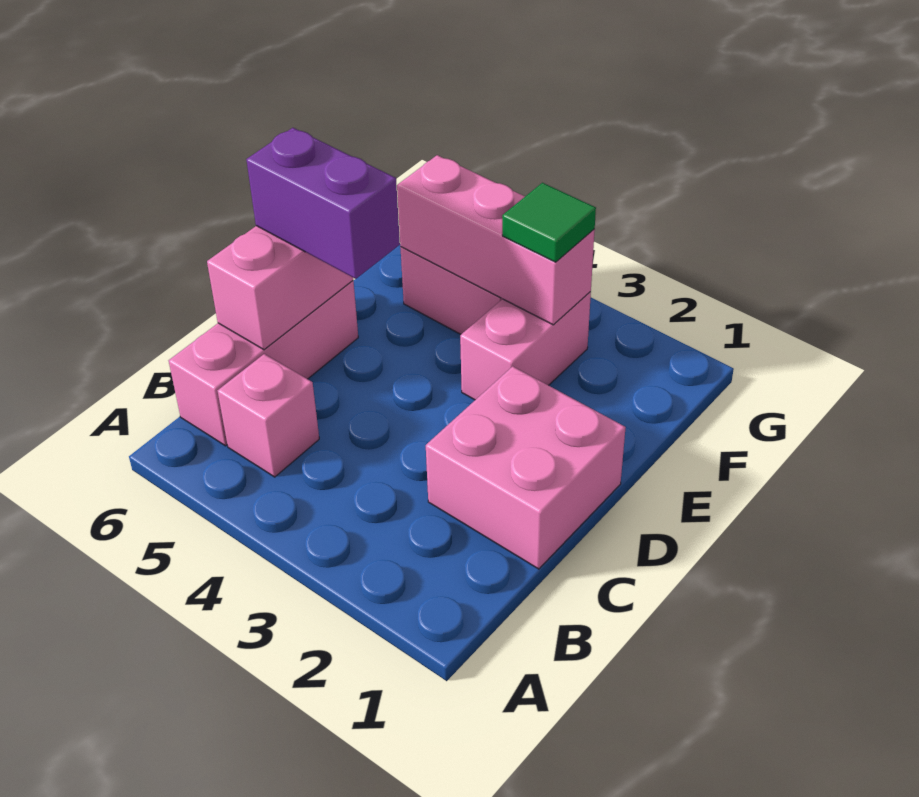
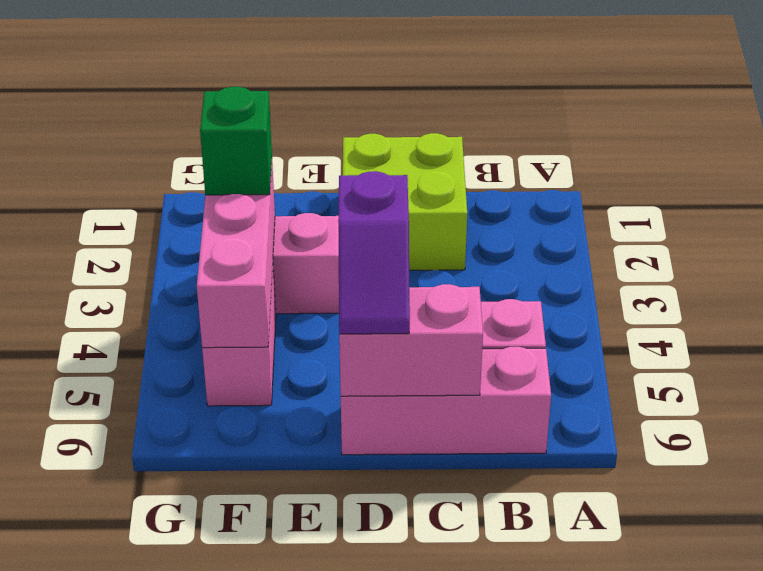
pink brick C1:D2 level 1 -> lime brick C1:D2 level 1
purple brick D5:D6 level 3 -> purple slope D5:D6 level 3 top 5
green tile F3 level 3 -> green brick F3 level 3

